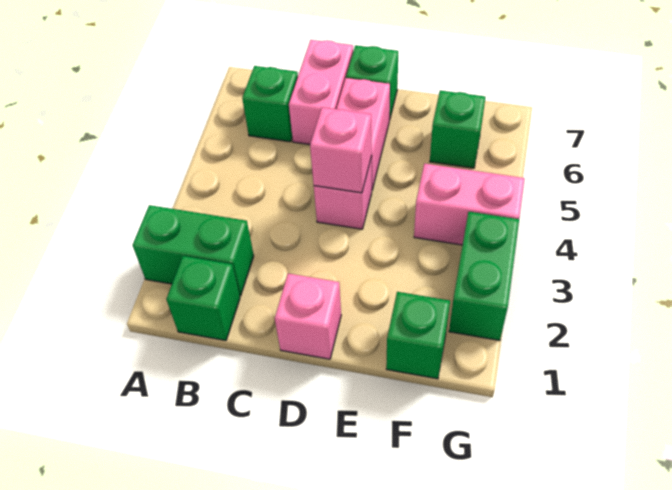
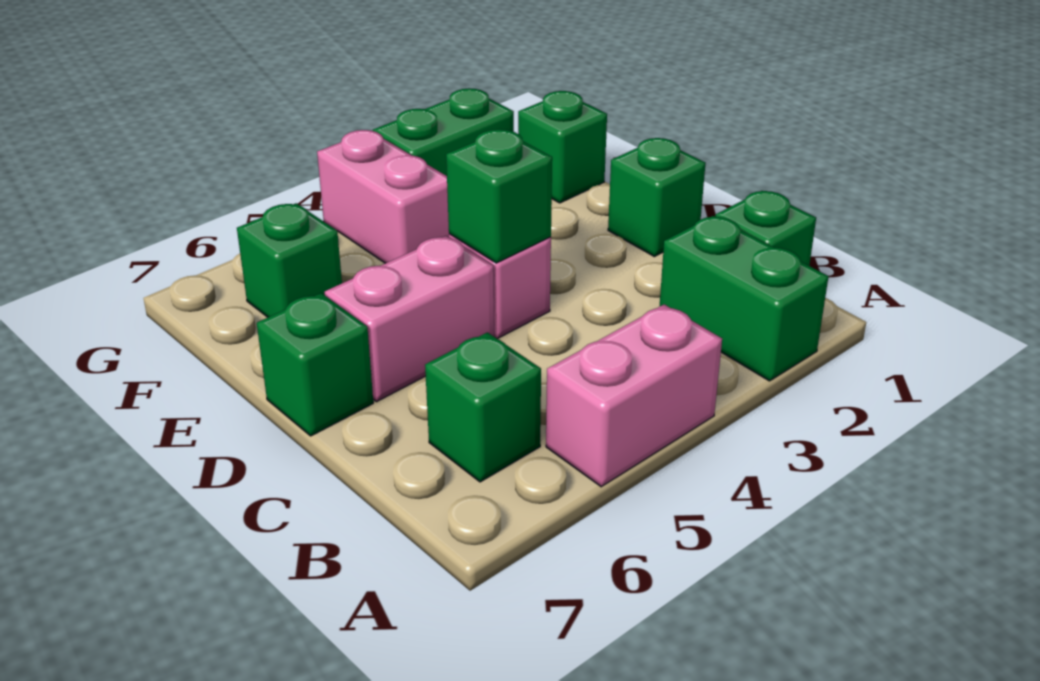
pink brick C6:C7 level 1 -> pink brick A4:A5 level 1
pink brick D1 level 1 -> green brick D1 level 1
pink brick D4 level 2 -> green brick D4 level 2

